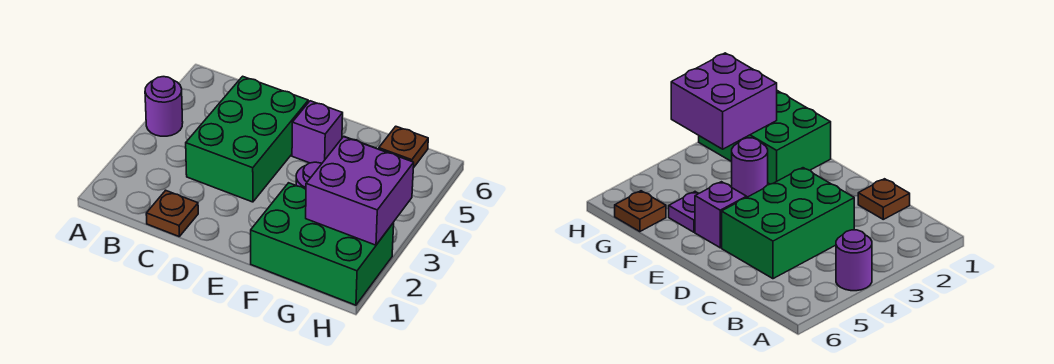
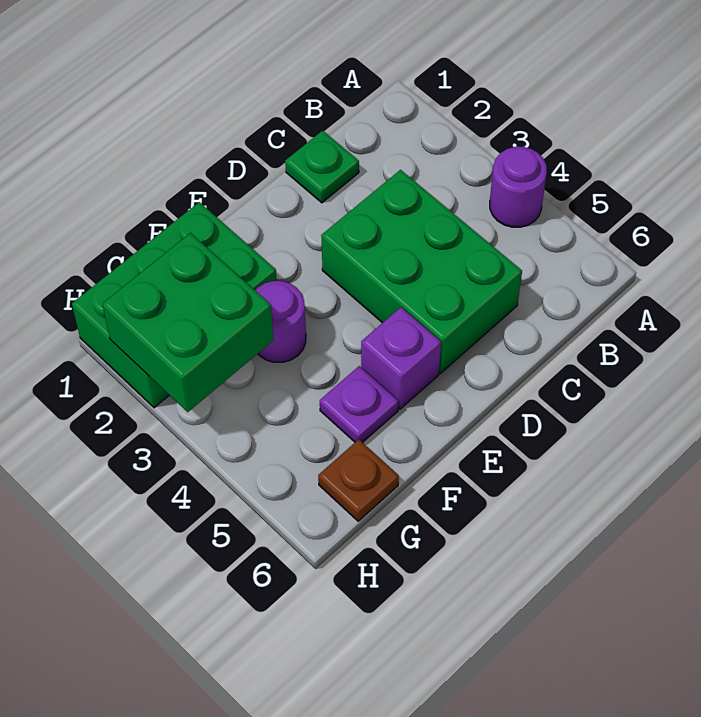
brown plate C1 level 1 -> green plate C1 level 1
purple brick G2:H3 level 2 -> green brick G2:H3 level 2

